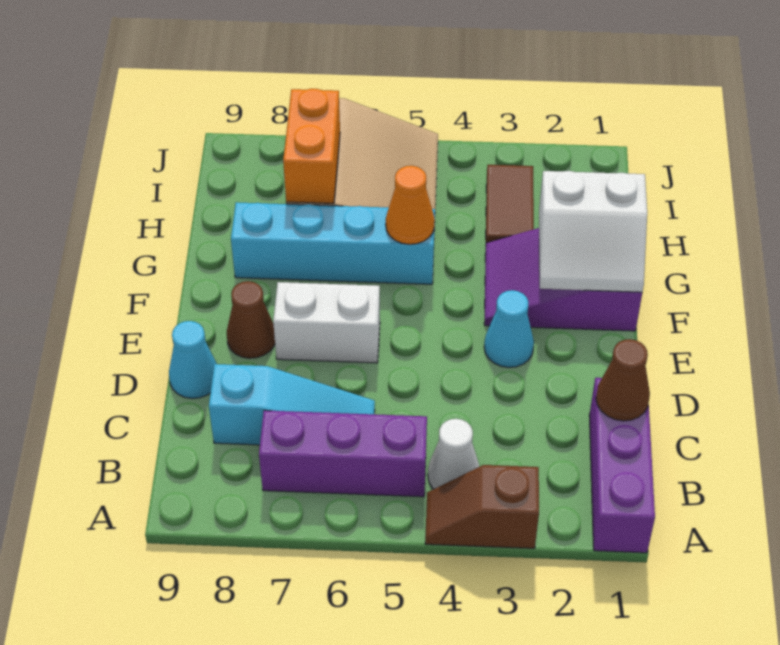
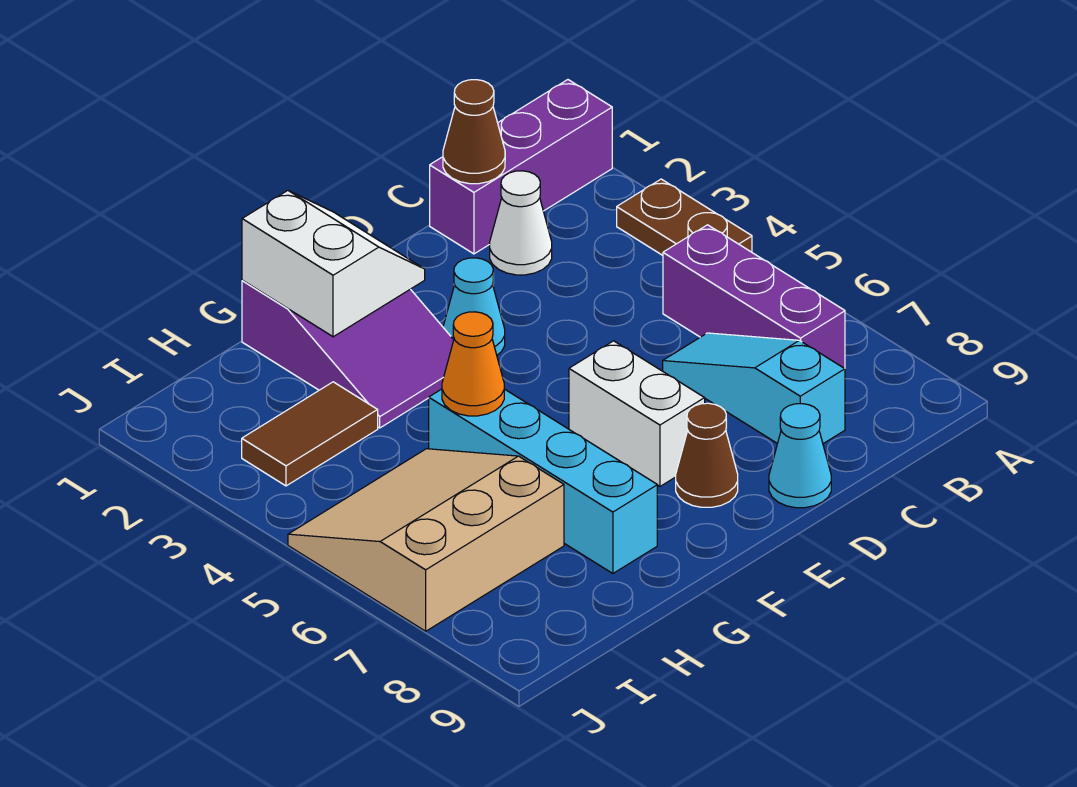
brown slope A3:A4 level 1 top 3 -> brown plate A3:A4 level 1
white cone B4 level 1 -> white cone C2 level 1
orange brick H7:I7 level 2 -> none

